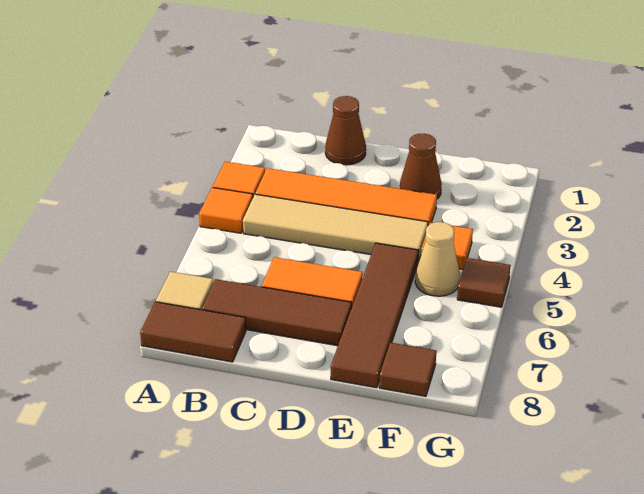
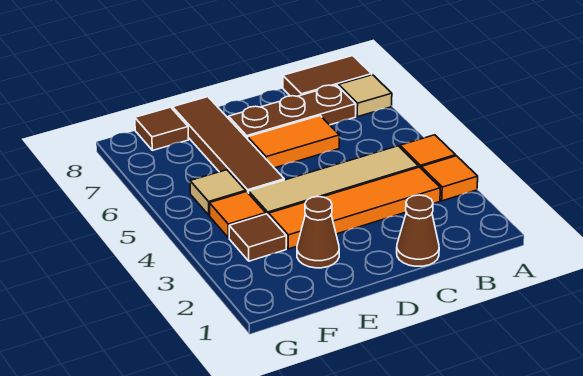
brown tile B7:D7 level 1 -> brown plate B7:D7 level 1
tan cone F5 level 1 -> tan tile F5 level 1
brown tile G5 level 1 -> brown tile F3 level 1

